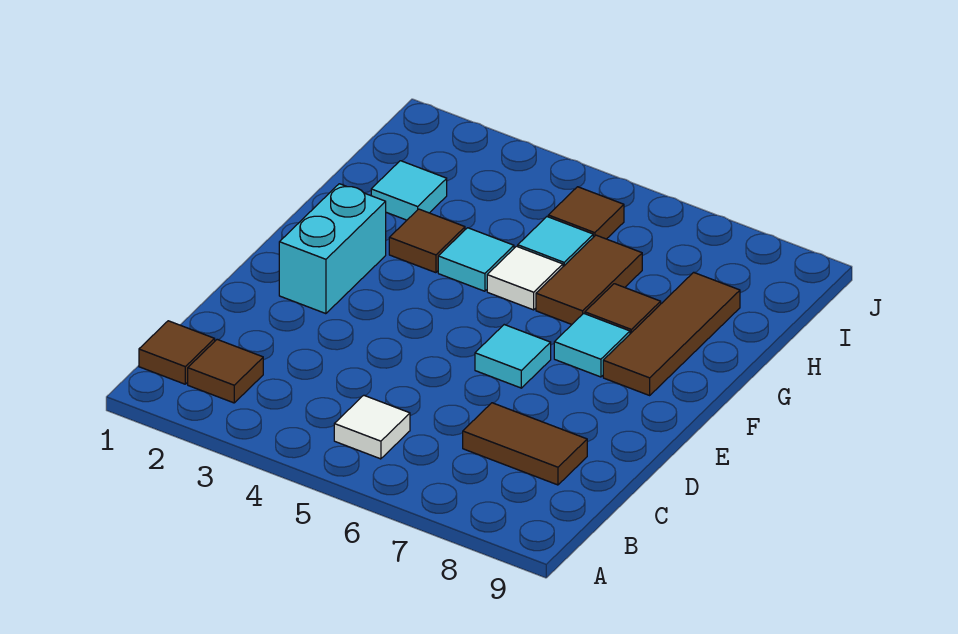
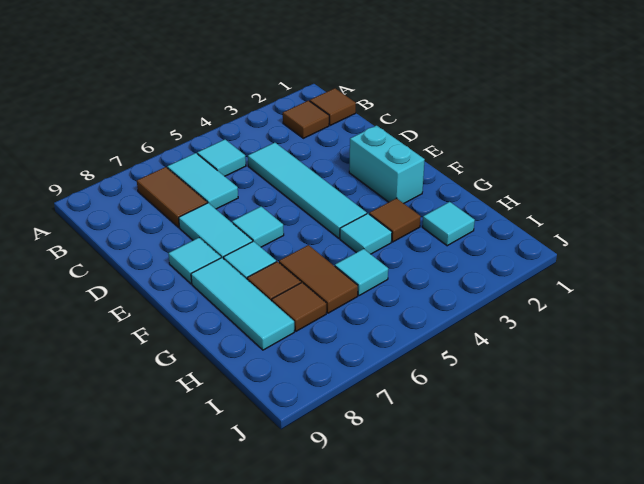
white tile B5 level 1 -> cyan tile B5 level 1
none -> cyan tile B6:C6 level 1
none -> cyan tile C4:F4 level 1
brown tile C7:C8 level 1 -> brown tile B7:C7 level 1
none -> cyan tile D7:E7 level 1
none -> cyan tile E8 level 1
brown tile F8:H8 level 1 -> cyan tile F8:H8 level 1
white tile G5 level 1 -> none
brown tile I5 level 1 -> brown tile H7 level 1

